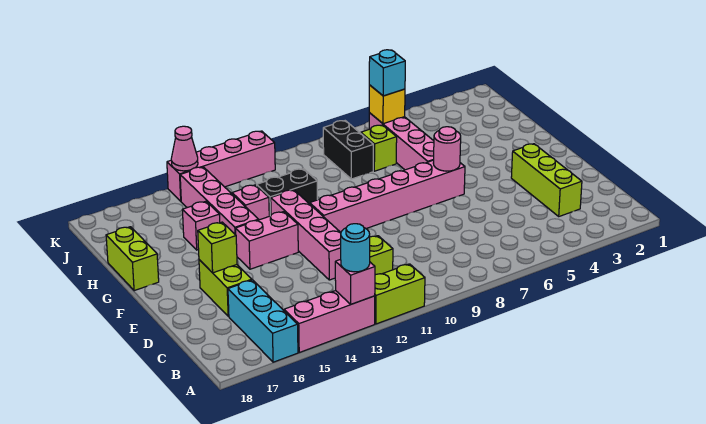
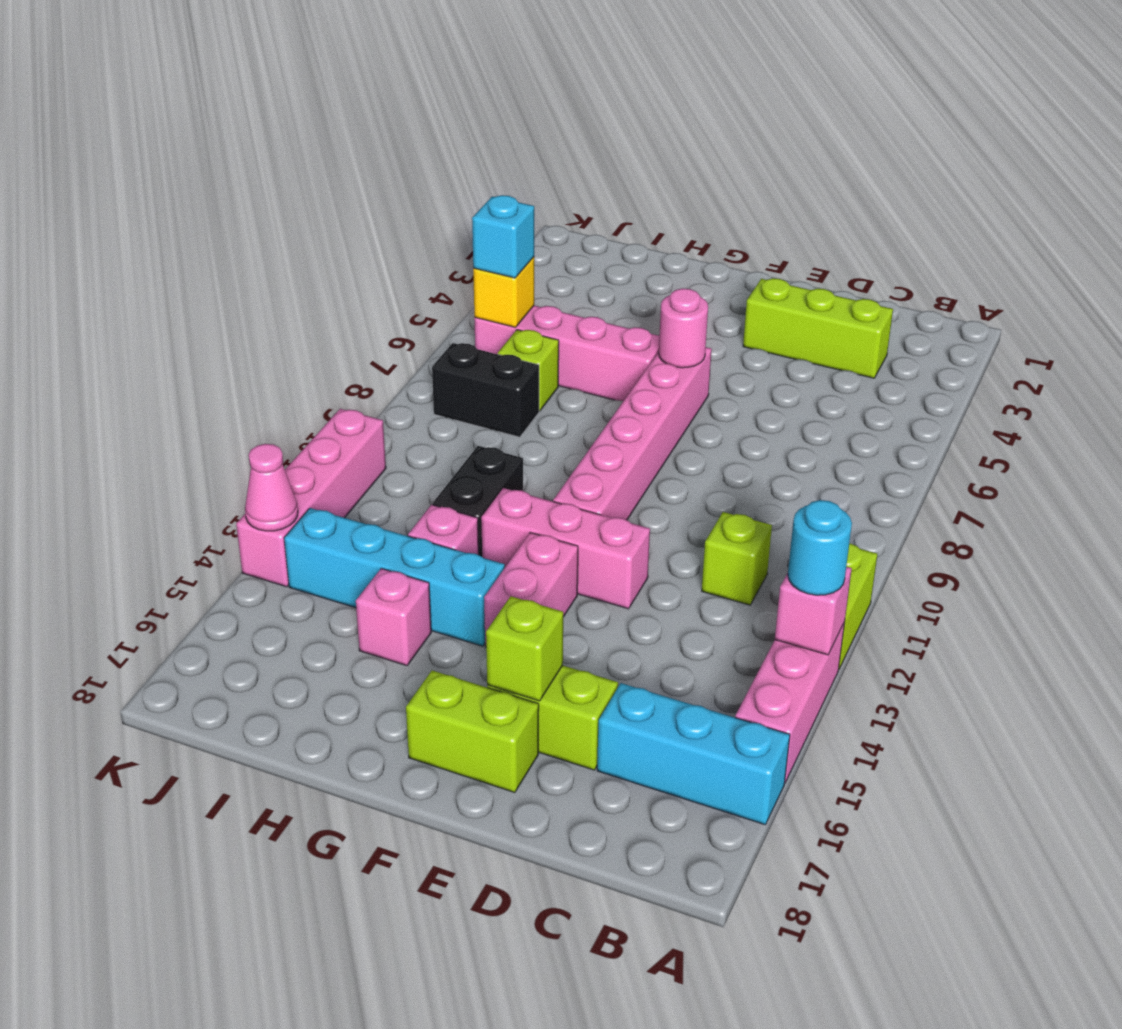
pink brick D12:G12 level 1 -> pink brick E12:G12 level 1
pink brick G14:J14 level 1 -> cyan brick G14:J14 level 1
lime brick G18:H18 level 1 -> lime brick E17:F17 level 1

